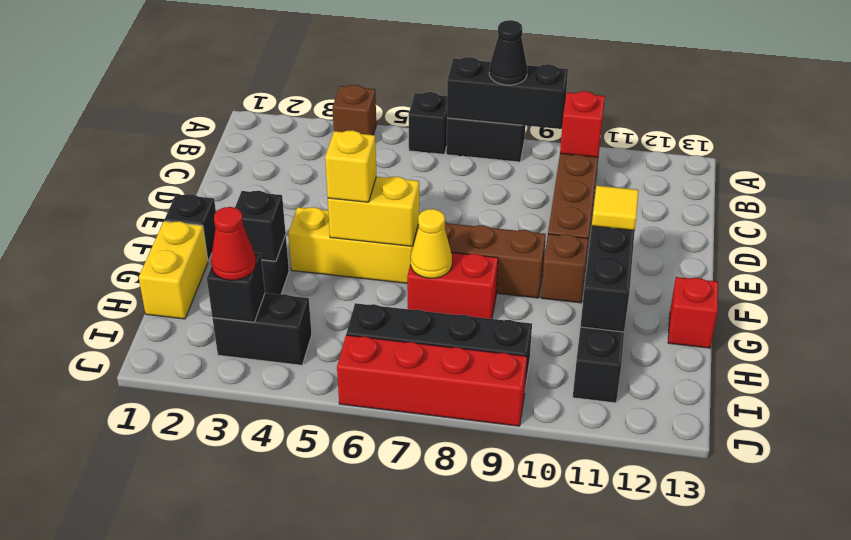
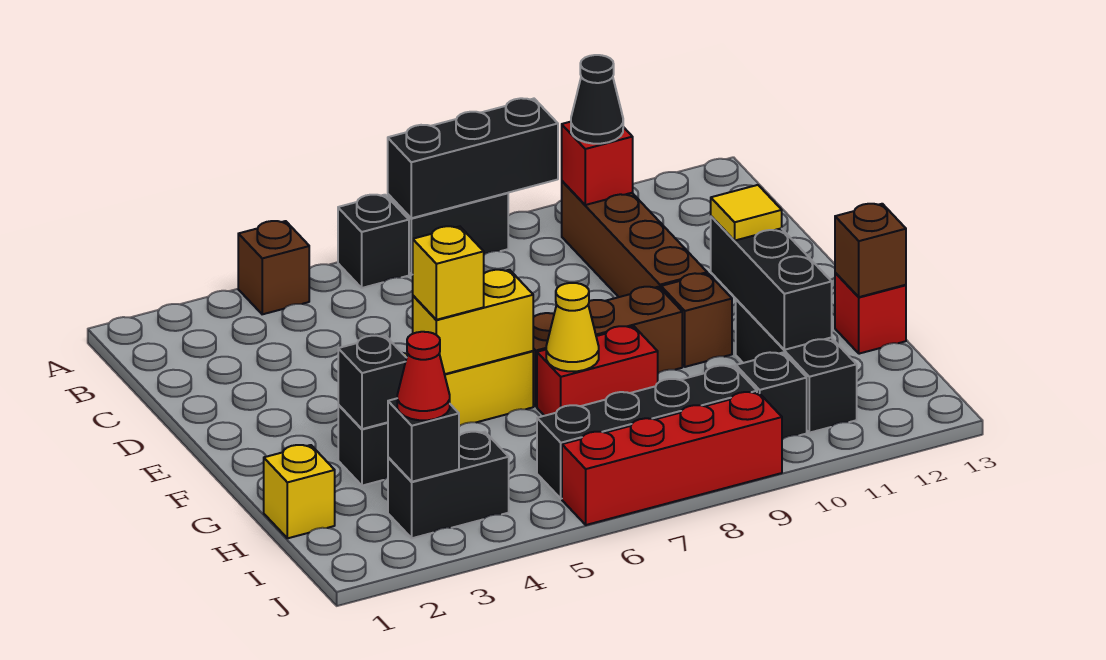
black cone A8 level 3 -> black cone B10 level 3
black brick F1 level 1 -> black brick I10 level 1
yellow brick G1:H1 level 1 -> yellow brick H1 level 1
none -> brown brick G13 level 2

